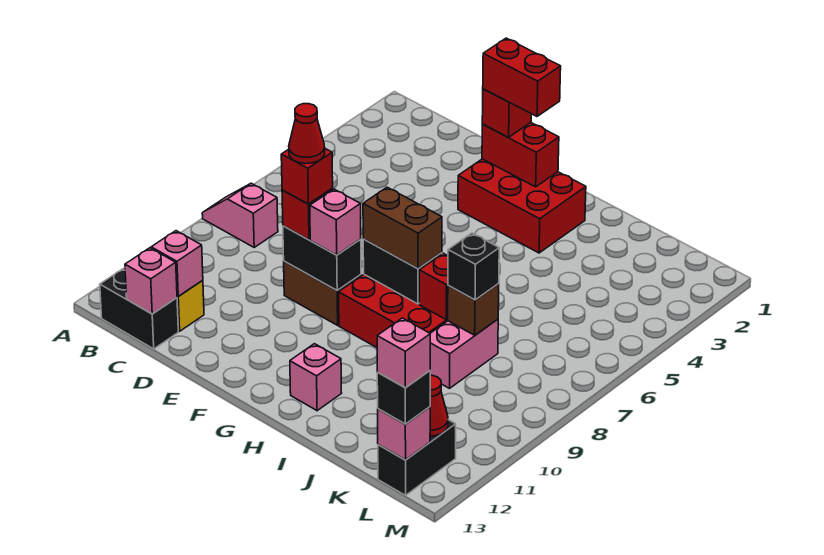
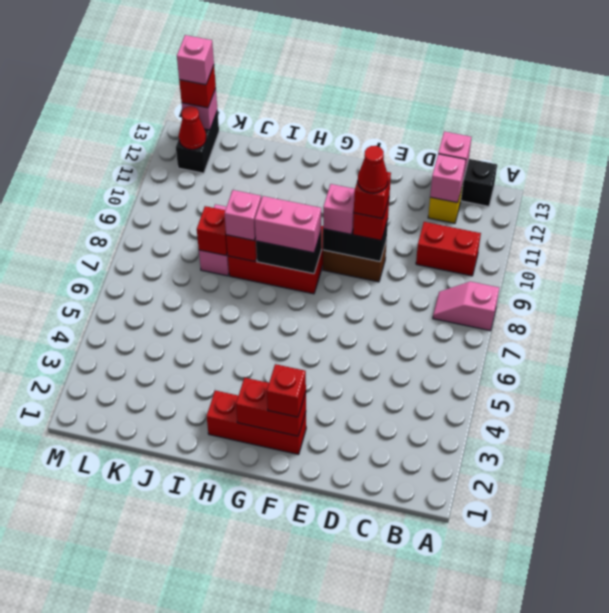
pink slope A8:B8 level 1 top B -> pink slope A8:B8 level 1 top A
red brick F2:H3 level 1 -> red brick F2:H2 level 1
red brick F2:G2 level 4 -> red brick B10:C10 level 1
brown brick G8:H8 level 3 -> pink brick G8:H8 level 3
pink brick H12 level 1 -> pink brick I8 level 3
brown brick J8 level 2 -> red brick J8 level 2
black brick J8 level 3 -> none
black brick L13 level 3 -> red brick L13 level 3

